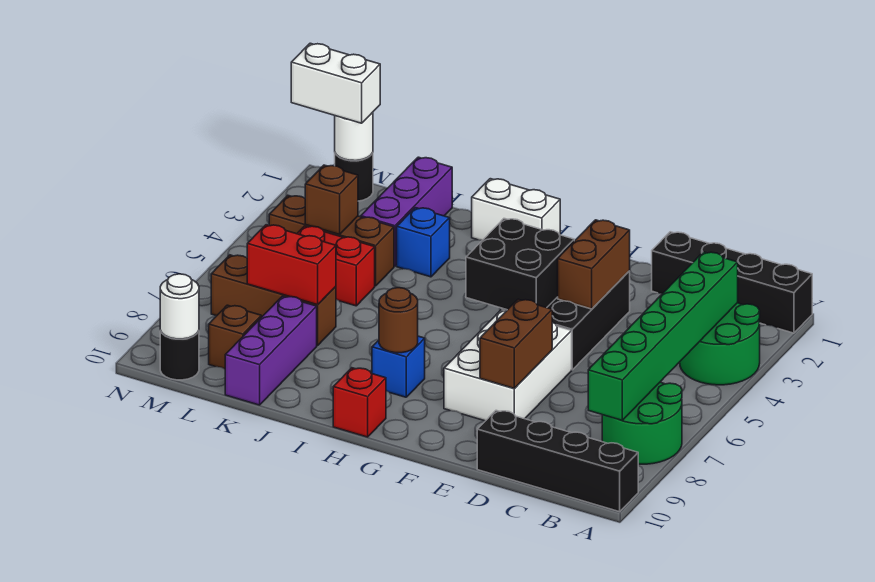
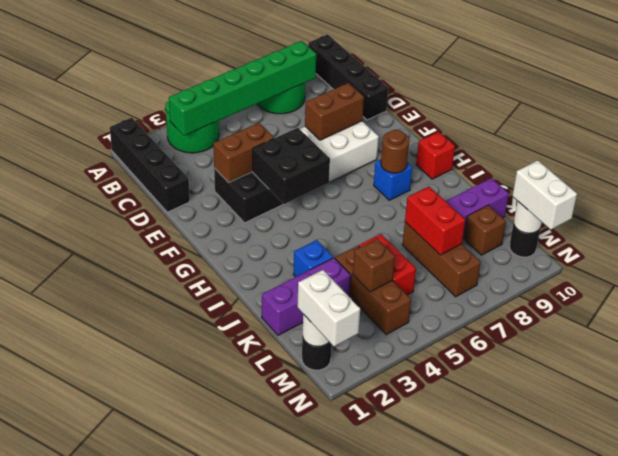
white brick H1:I1 level 1 -> white brick M10:N10 level 3

